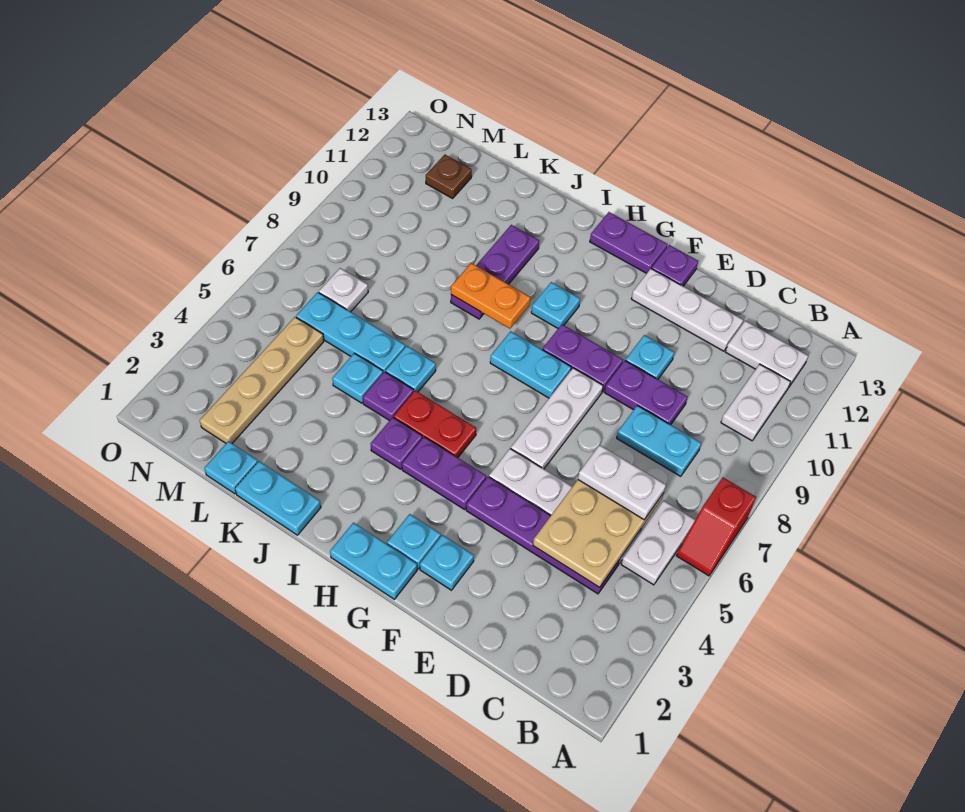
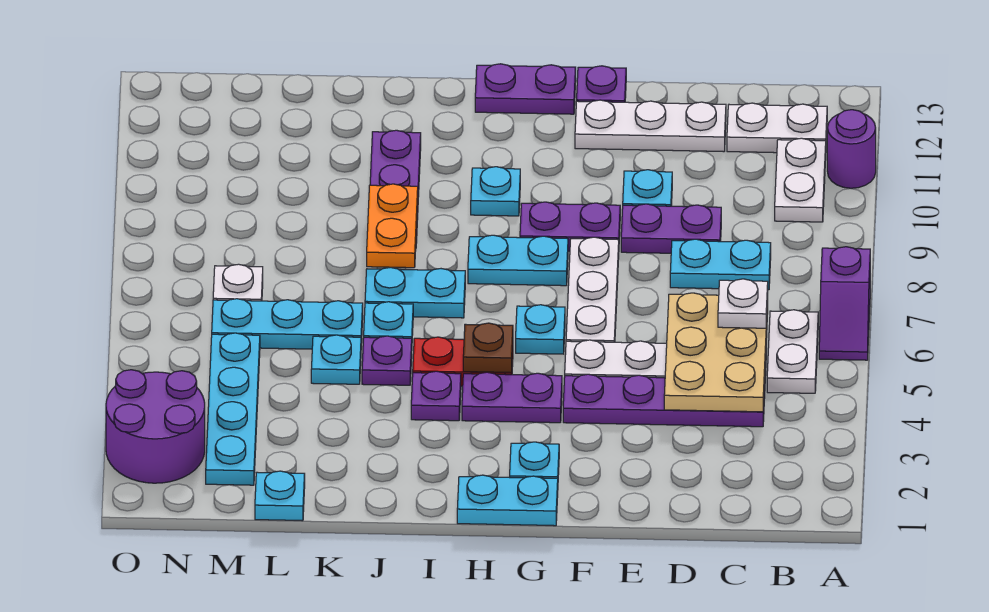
red slope A6:A7 level 1 top 7 -> purple slope A6:A7 level 1 top 7
none -> purple round brick A11 level 1
white plate C6:D6 level 3 -> white plate C6 level 3
cyan plate F2 level 1 -> cyan plate G6 level 1
orange plate I9:J9 level 2 -> orange plate J8:J9 level 2
cyan plate J1:K1 level 1 -> cyan plate I7:J7 level 1
tan plate M2:M5 level 1 -> cyan plate M2:M5 level 1
brown plate M12 level 1 -> brown plate H5 level 2
none -> purple round brick N2:O3 level 1

